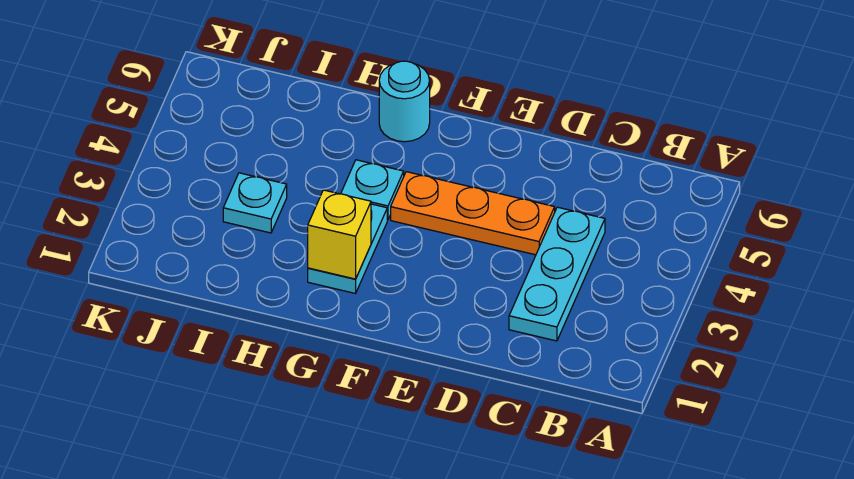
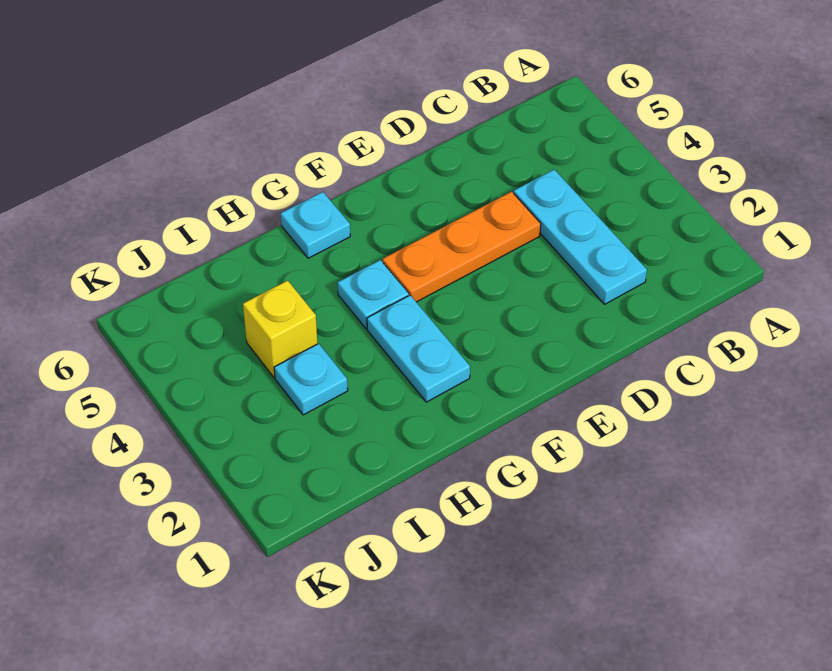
yellow brick G2 level 2 -> yellow brick I4 level 1
cyan round brick G6 level 1 -> cyan plate G6 level 1

